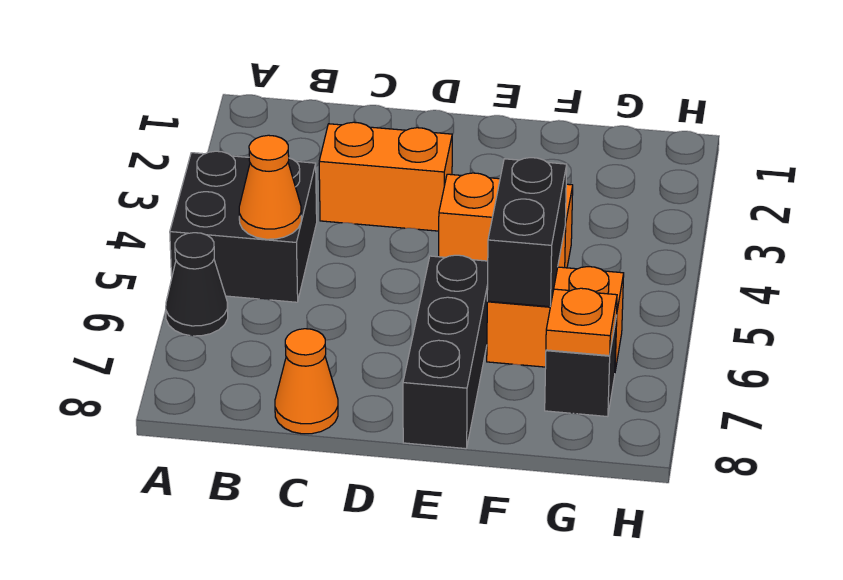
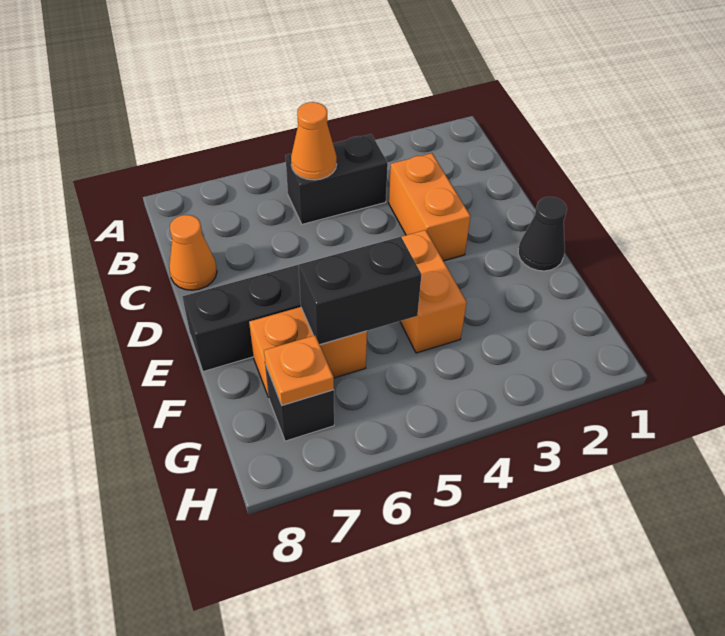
black brick A4:B5 level 1 -> black brick B4:B5 level 1
black cone A6 level 1 -> black cone E1 level 1
orange brick F6:G6 level 1 -> orange brick F6:F7 level 1

